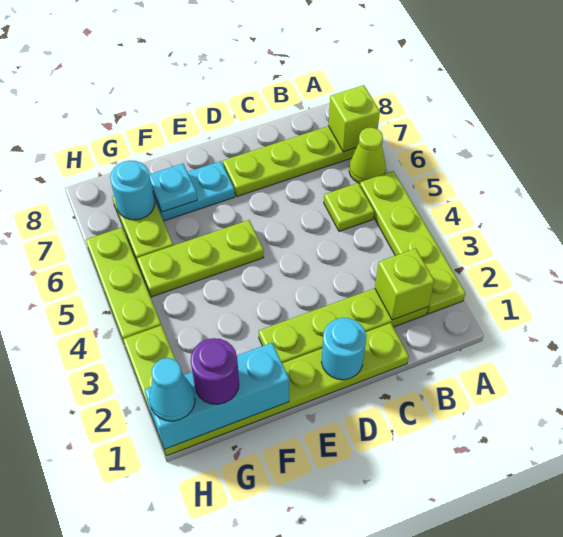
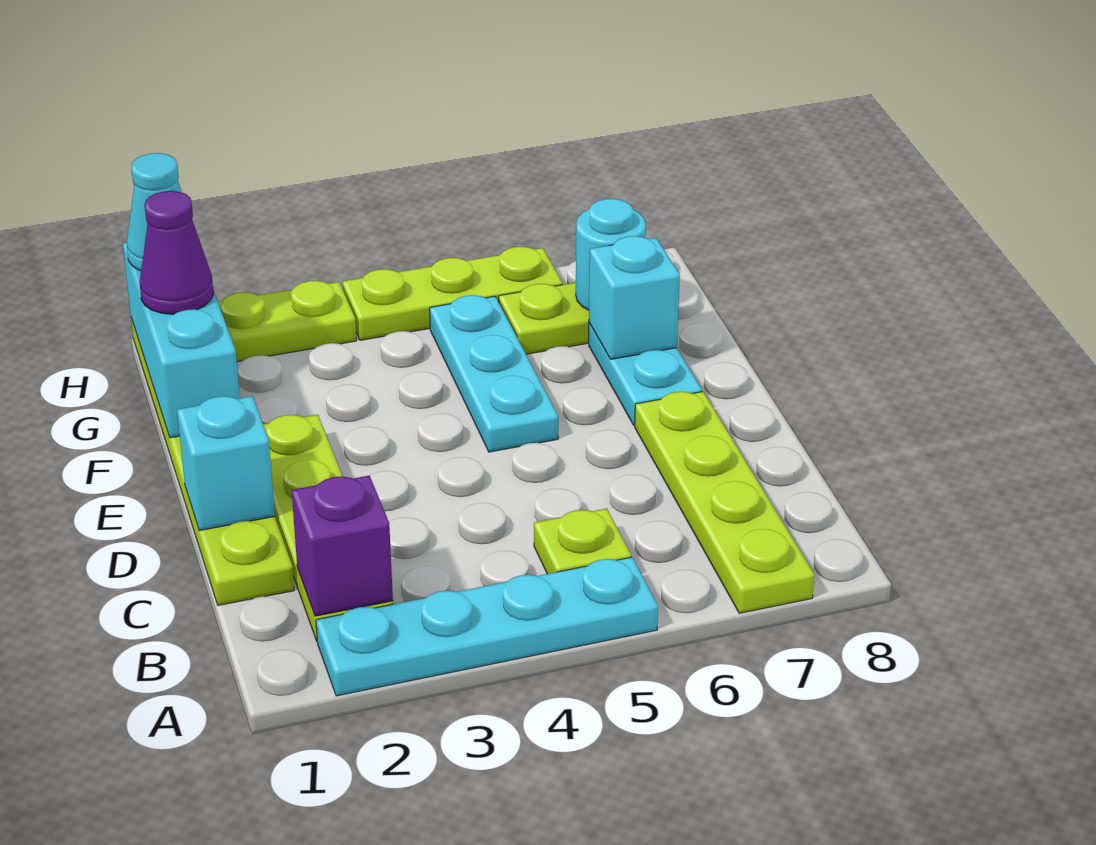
lime plate A2:A5 level 1 -> cyan plate A2:A5 level 1
lime cone A6 level 1 -> none
lime brick A7 level 2 -> none
lime brick B2 level 2 -> purple brick B2 level 2
cyan round brick D1 level 2 -> cyan brick D1 level 2
lime plate E5:G5 level 1 -> cyan plate E5:G5 level 1
cyan plate F7 level 2 -> cyan brick F7 level 2
purple round brick G1 level 3 -> purple cone G1 level 3

